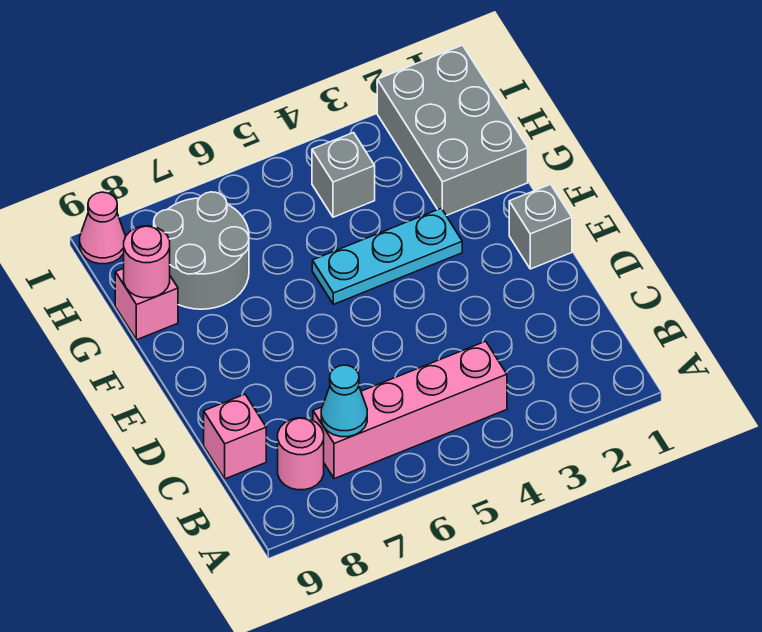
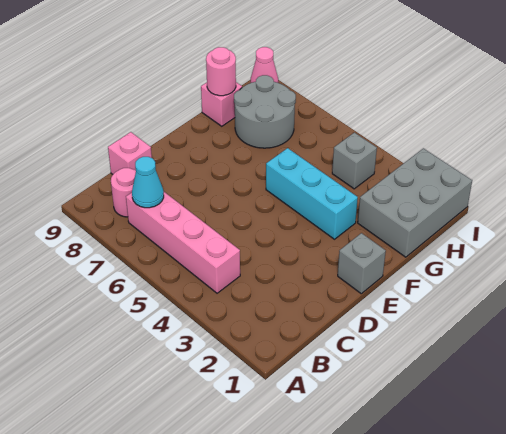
cyan plate F3:F5 level 1 -> cyan brick F3:F5 level 1

